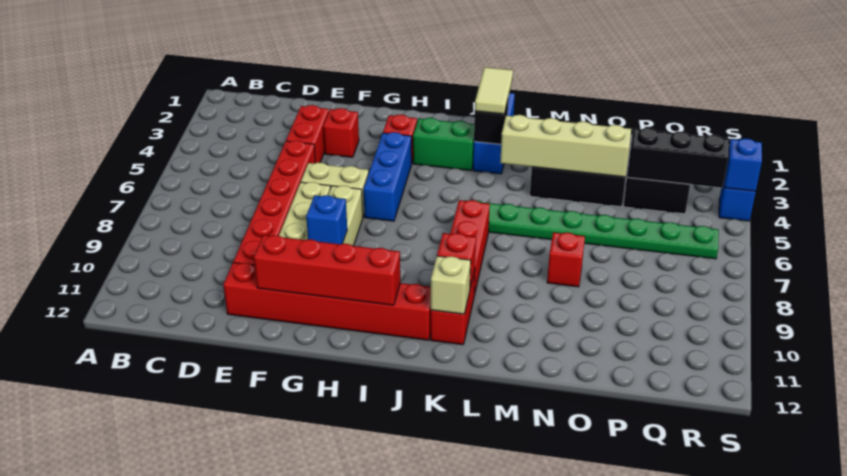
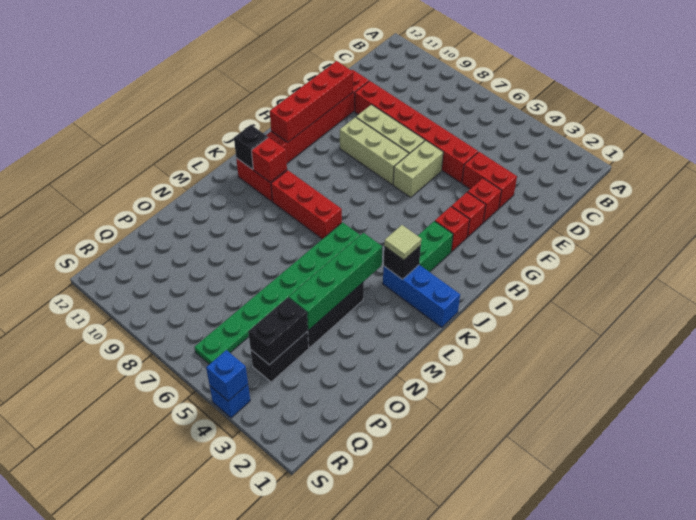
blue brick G9 level 2 -> none
blue brick H4:H6 level 1 -> none
tan tile K2:K3 level 3 -> tan tile K3 level 3
tan brick K11 level 2 -> black brick K11 level 2
tan brick L4:O4 level 2 -> green brick L4:O4 level 2
red brick N8 level 1 -> red brick G3 level 1
black brick P4:R4 level 2 -> black brick P4:Q4 level 2

